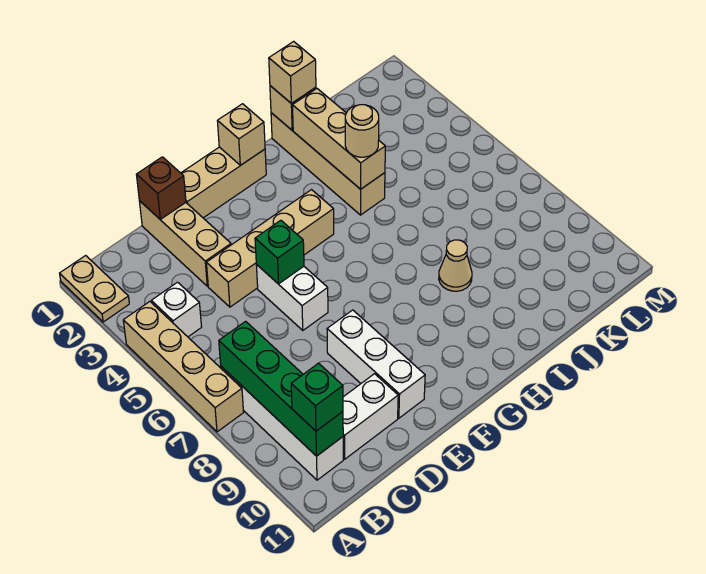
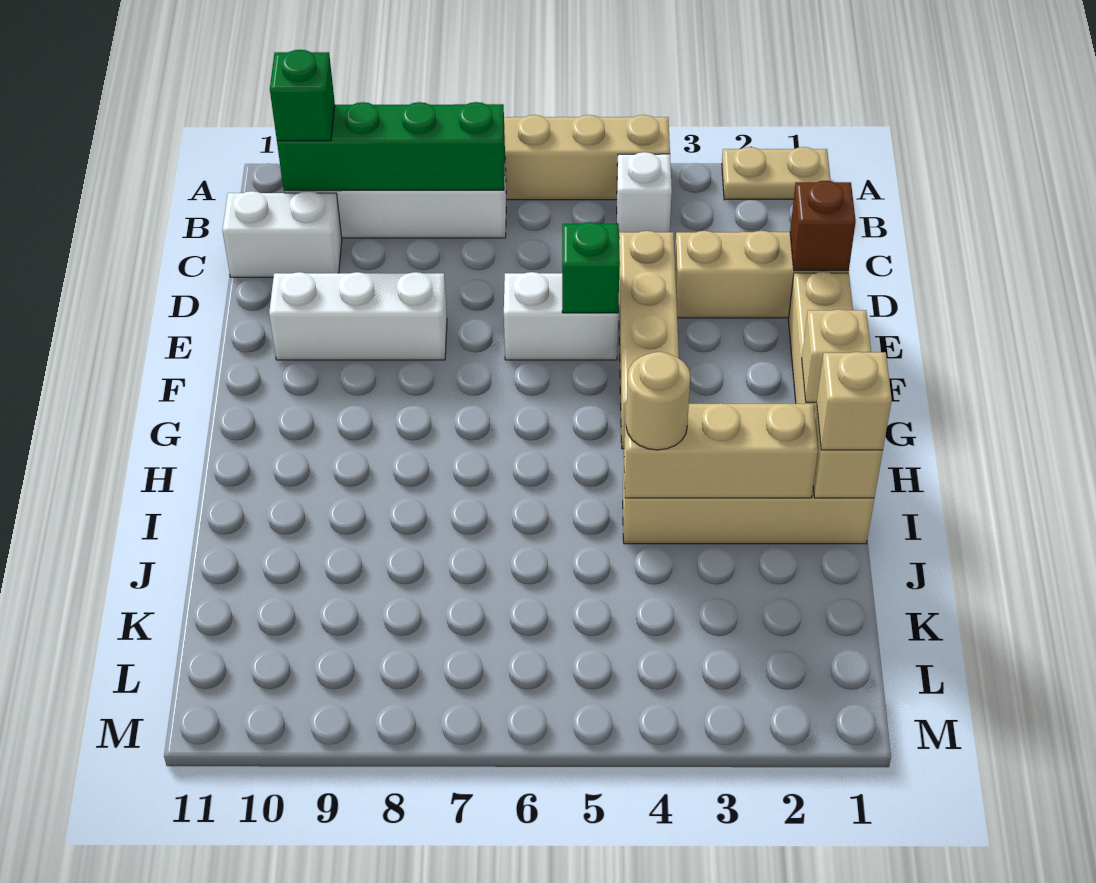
white brick C10:D10 level 1 -> white brick C10:C11 level 1
tan cone I8 level 1 -> none

